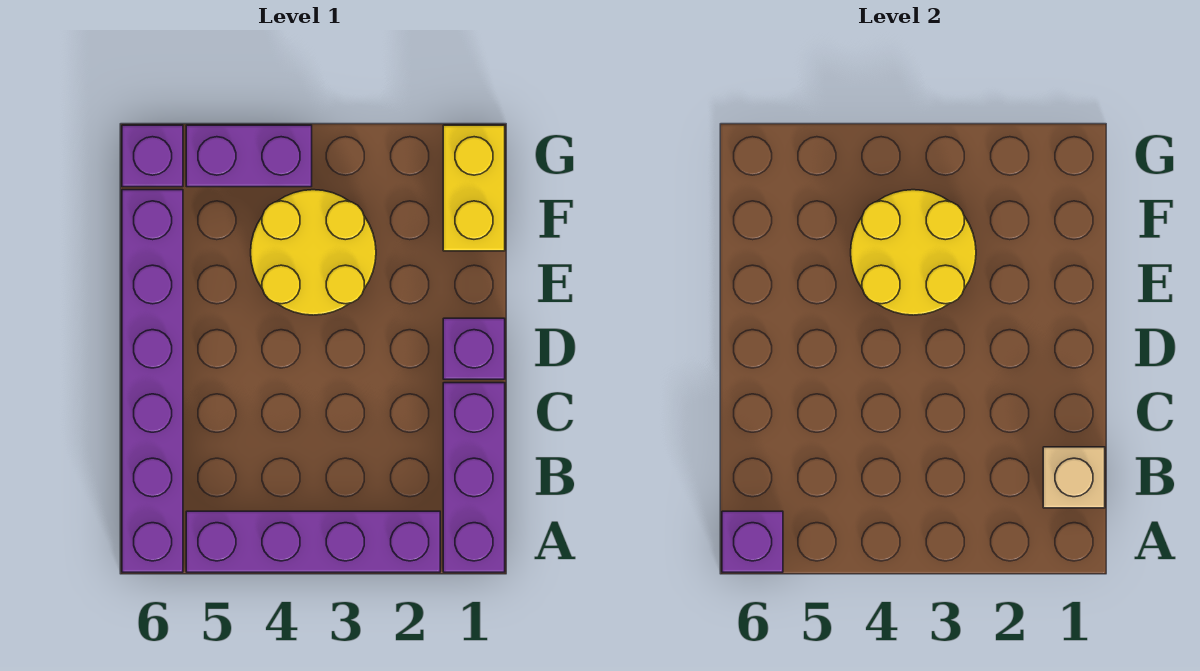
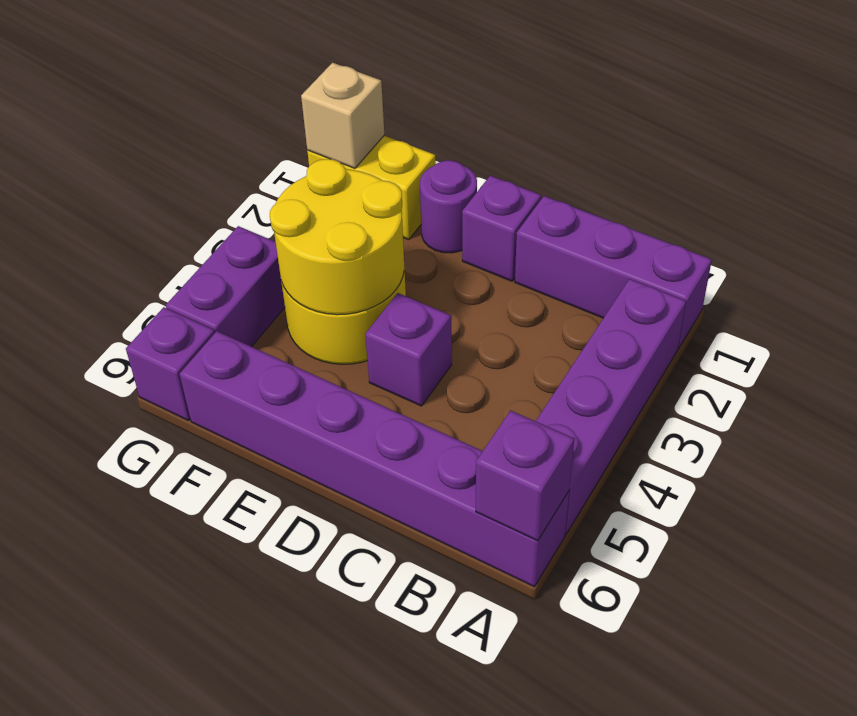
tan brick B1 level 2 -> tan brick G1 level 2
none -> purple brick D4 level 1
none -> purple round brick E1 level 1

